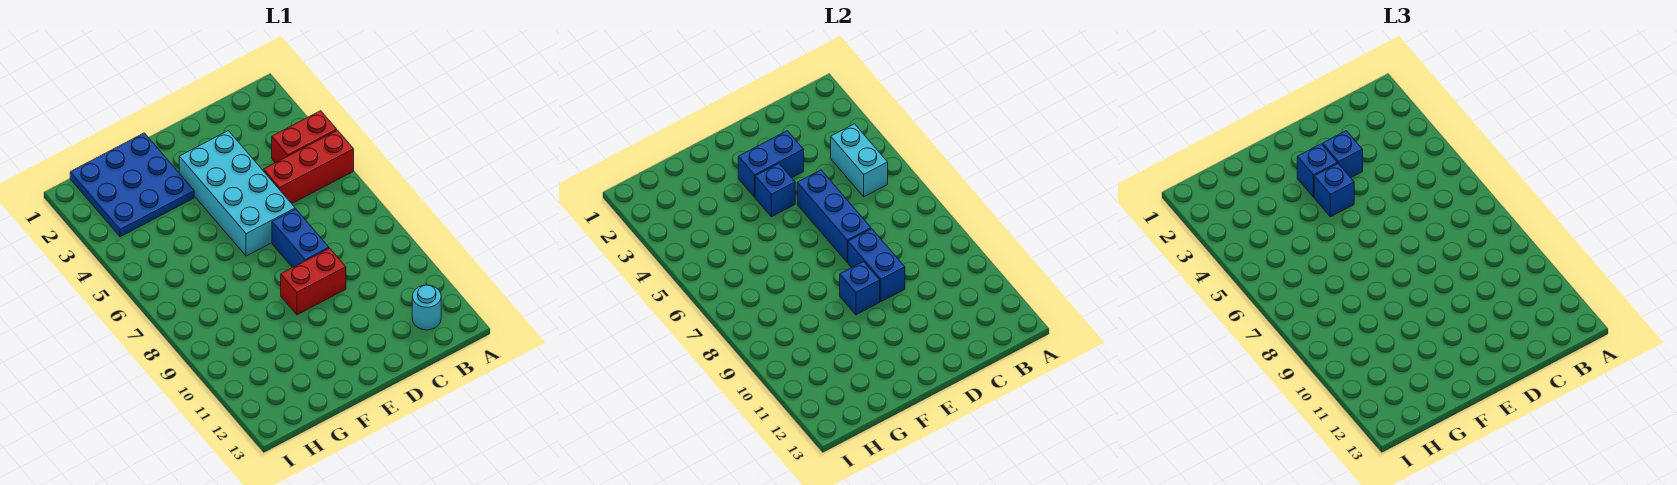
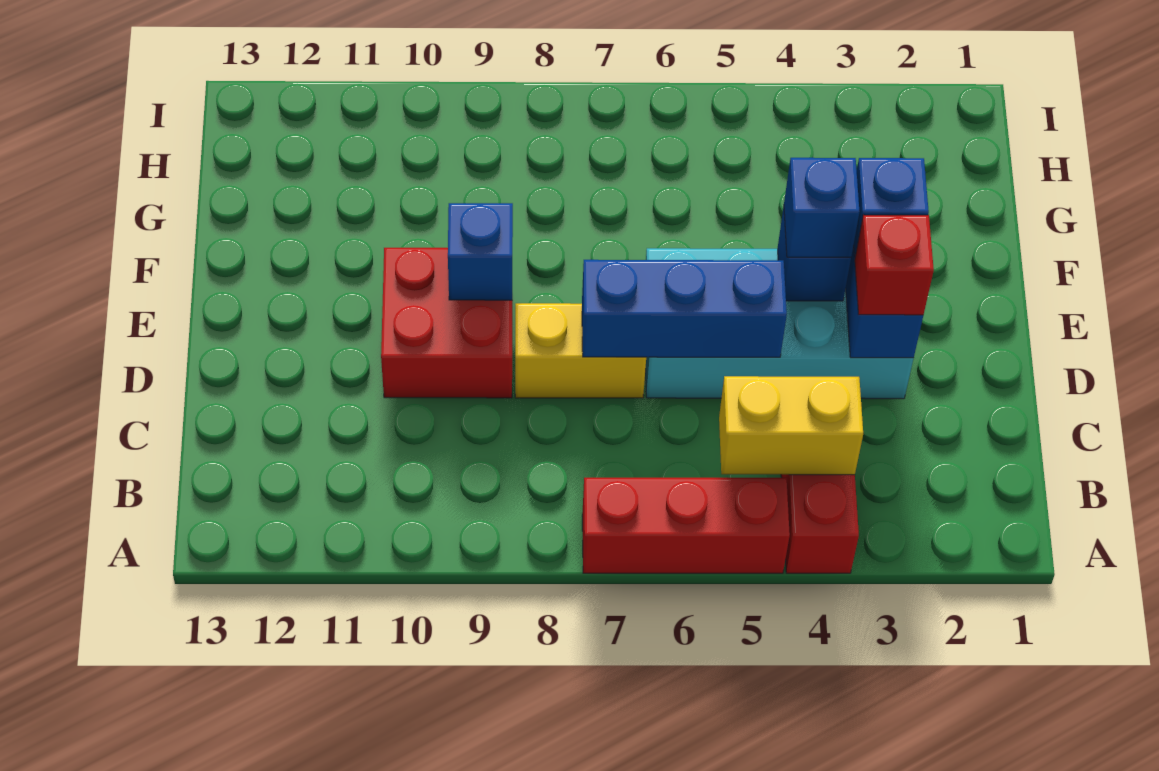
red brick A5:C5 level 1 -> red brick A5:A7 level 1
cyan brick B4:B5 level 2 -> yellow brick B4:B5 level 2
cyan round brick B12 level 1 -> none
blue brick D3 level 3 -> red brick D3 level 3
blue brick D7:D8 level 1 -> yellow brick D7:D8 level 1
blue brick D8:D9 level 2 -> none
red brick D9:E9 level 1 -> red brick D9:E10 level 1
blue plate F1:H3 level 1 -> none

